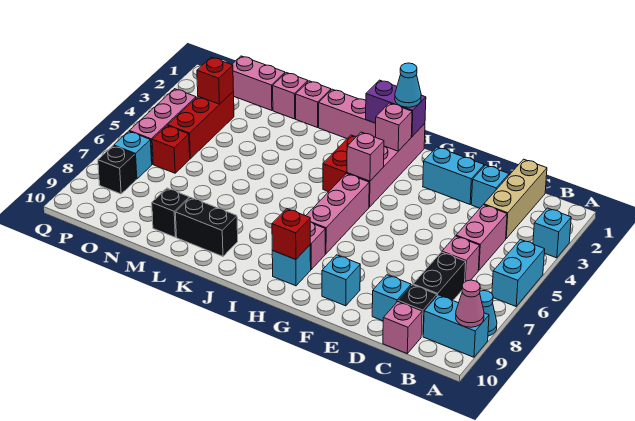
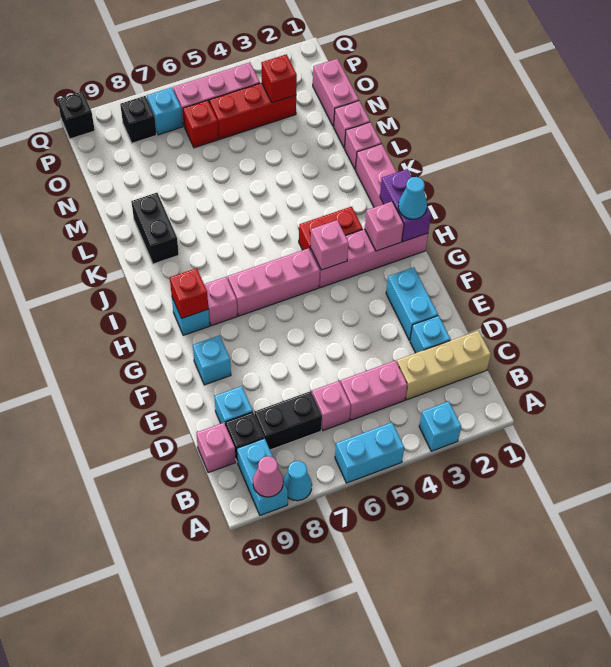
black brick M9 level 1 -> black brick Q10 level 1

